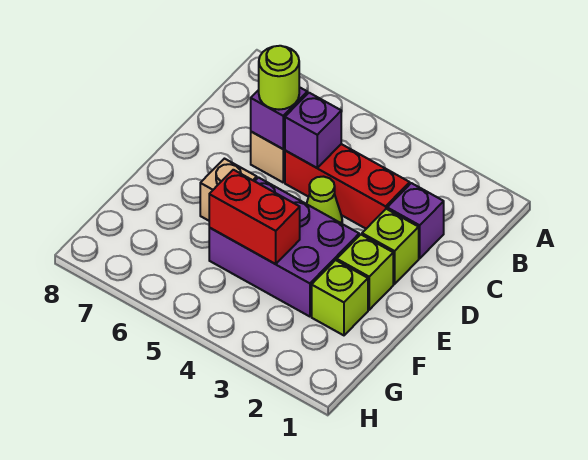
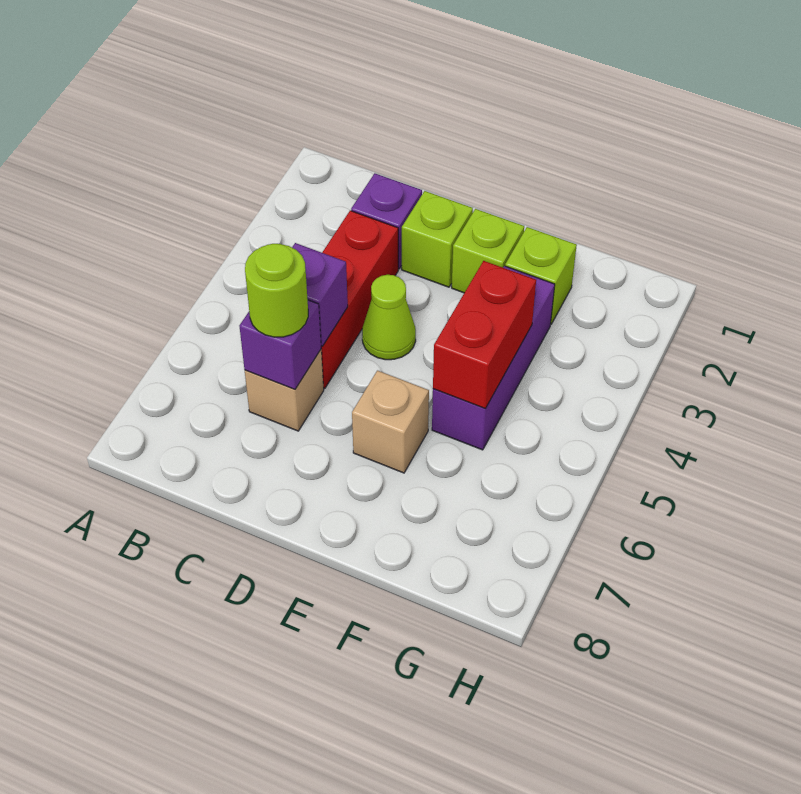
purple brick E3:F5 level 1 -> purple brick F3:F5 level 1

